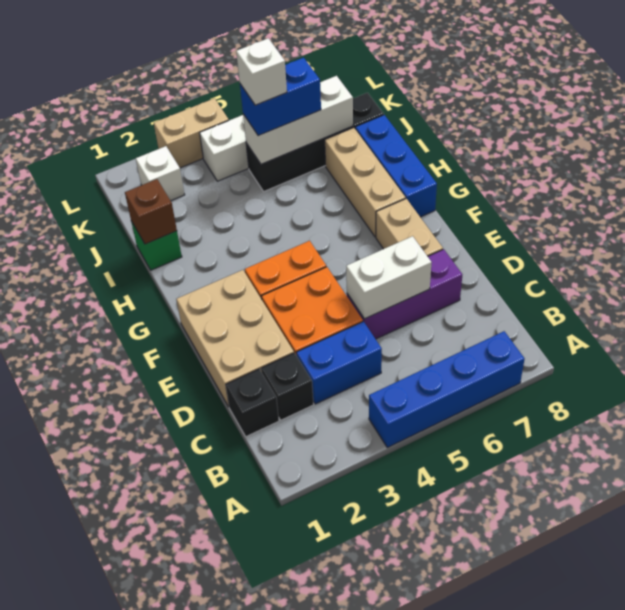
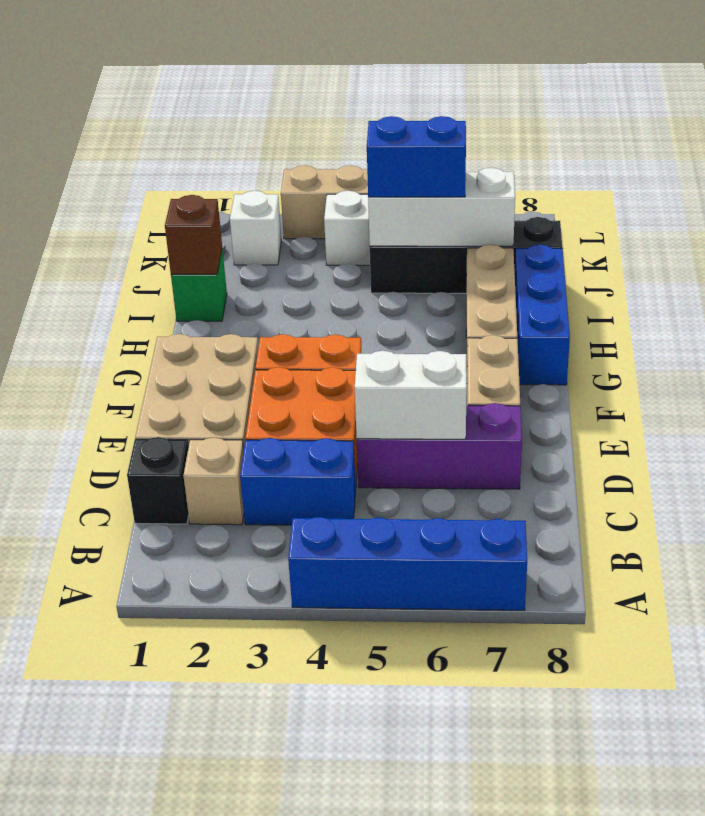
black brick C2 level 1 -> tan brick C2 level 1
white brick J5 level 4 -> none

